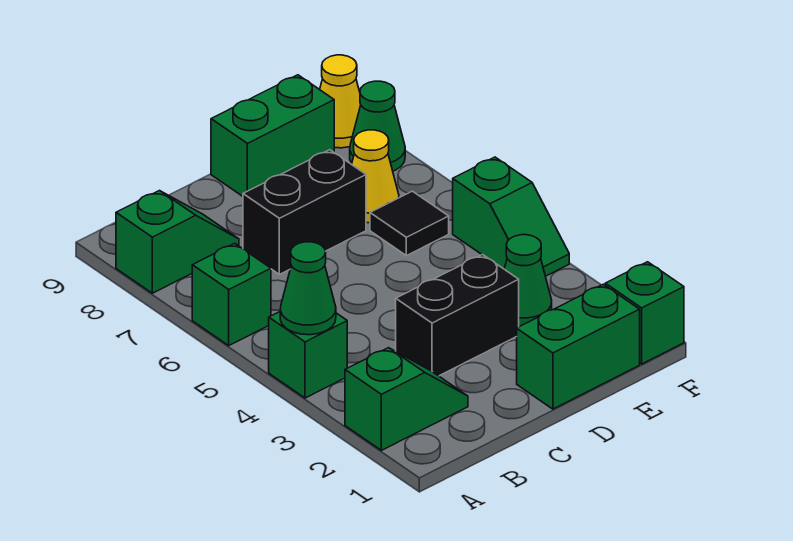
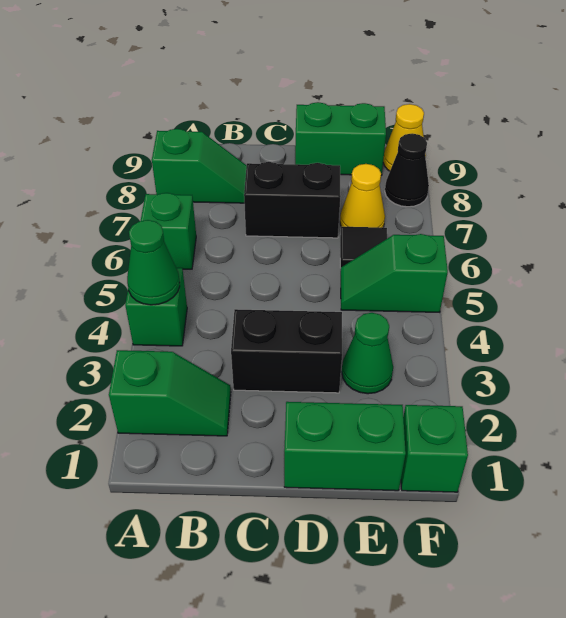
green slope F4:F5 level 1 top 5 -> green slope E5:F5 level 1 top F
green cone F8 level 1 -> black cone F8 level 1

